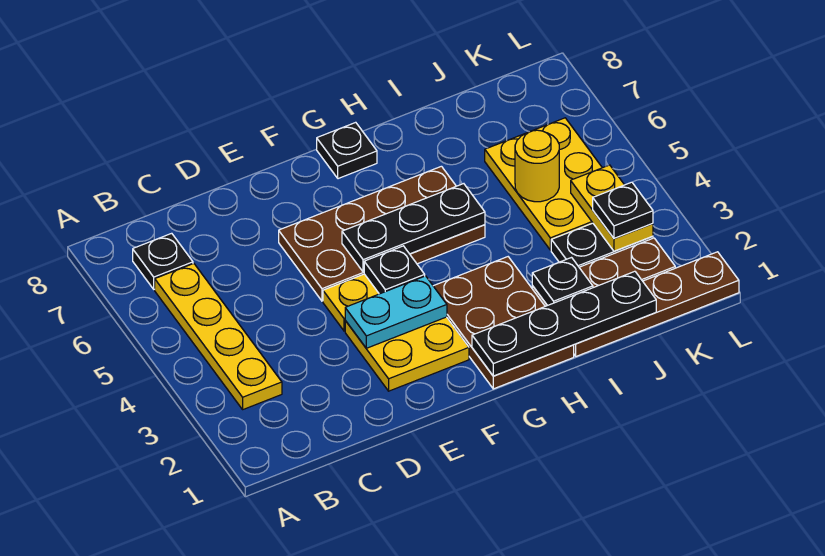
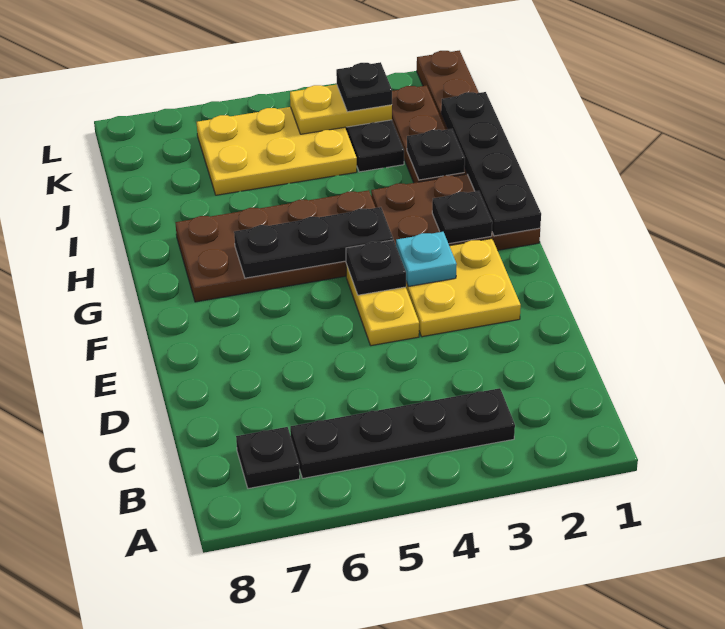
yellow plate B3:B6 level 1 -> black plate B3:B6 level 1
cyan plate E3:F3 level 2 -> cyan plate F3 level 2
brown plate E5:H6 level 1 -> brown plate G4:H7 level 1
black plate F5:H5 level 2 -> black plate G4:G6 level 2
black plate G8 level 1 -> black plate G2 level 2
yellow round brick J5 level 2 -> none

